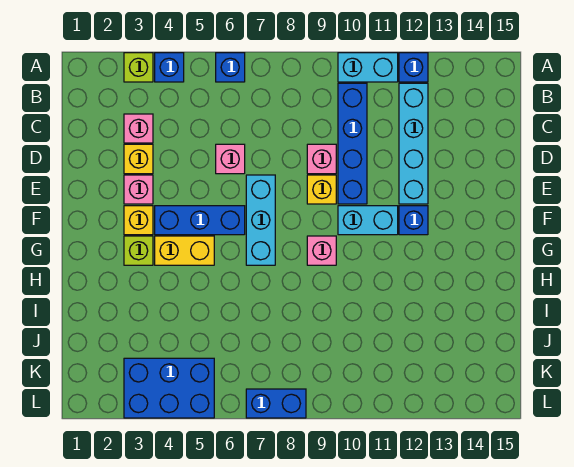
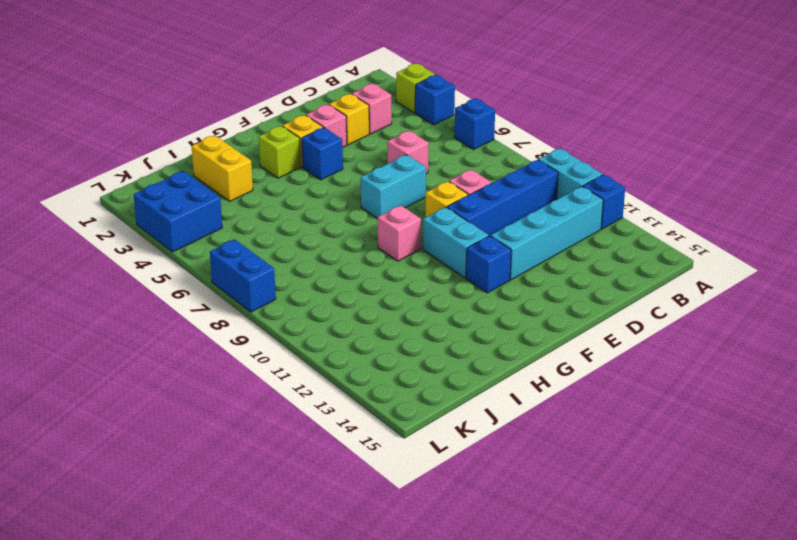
cyan brick E7:G7 level 1 -> cyan brick E7:F7 level 1
blue brick F4:F6 level 1 -> blue brick F4 level 1
yellow brick G4:G5 level 1 -> yellow brick I2:I3 level 1
blue brick K3:L5 level 1 -> blue brick K3:L4 level 1

